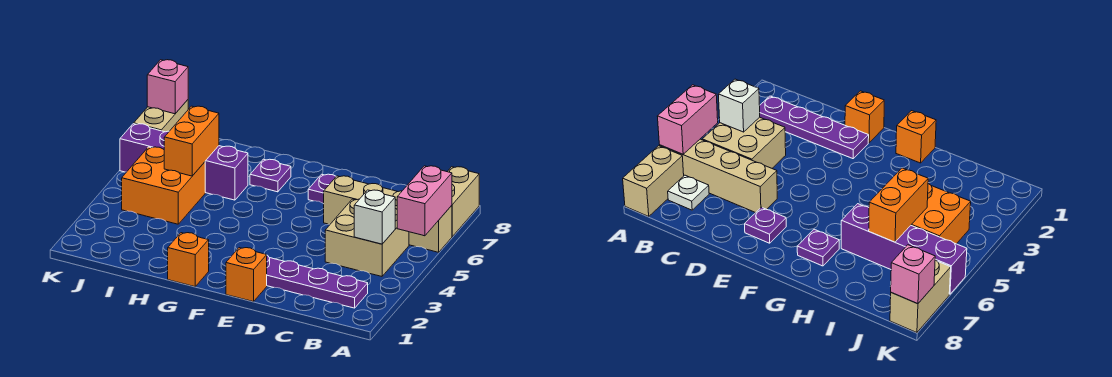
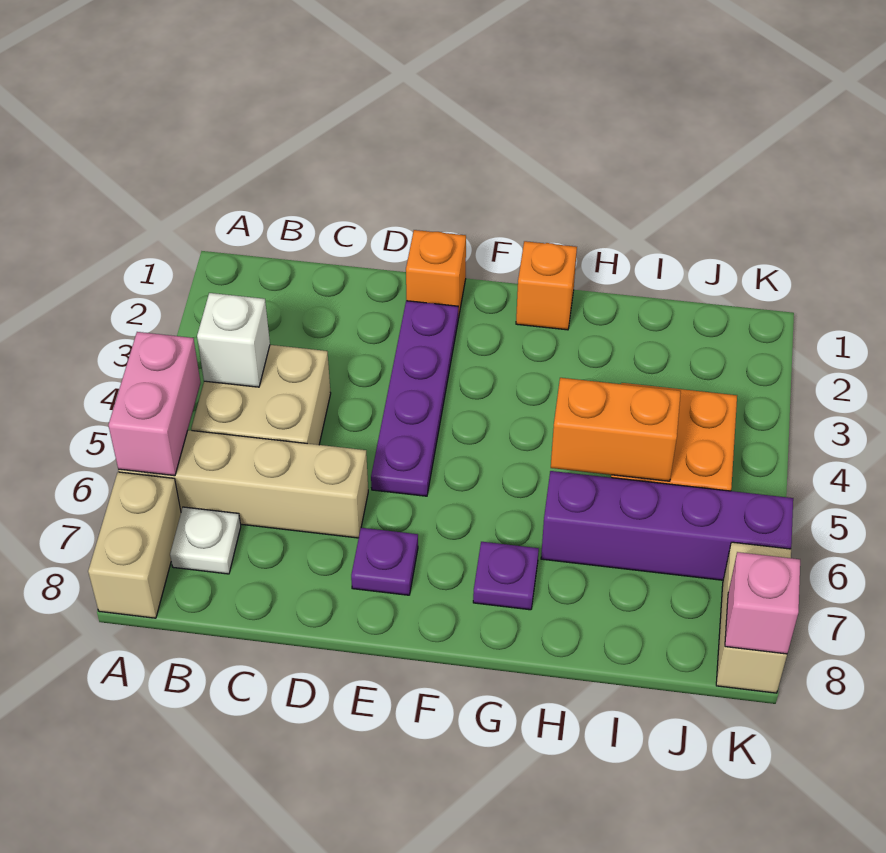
purple plate B2:E2 level 1 -> purple plate E2:E5 level 1
orange brick I5:I6 level 2 -> orange brick H5:I5 level 2

